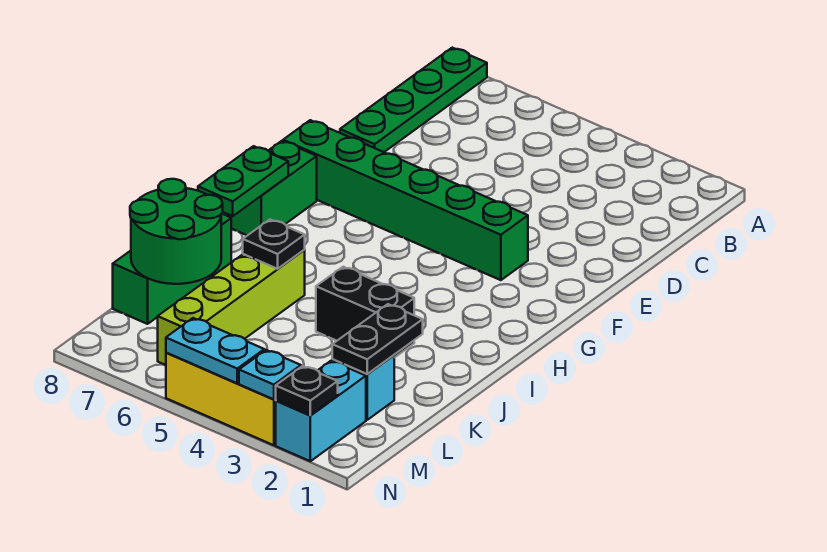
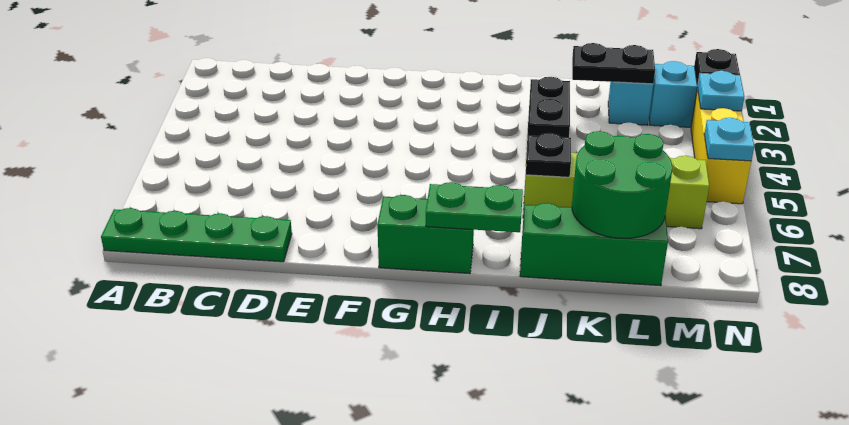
green brick F3:F8 level 1 -> none
cyan plate N4:N5 level 2 -> cyan plate N5 level 2

